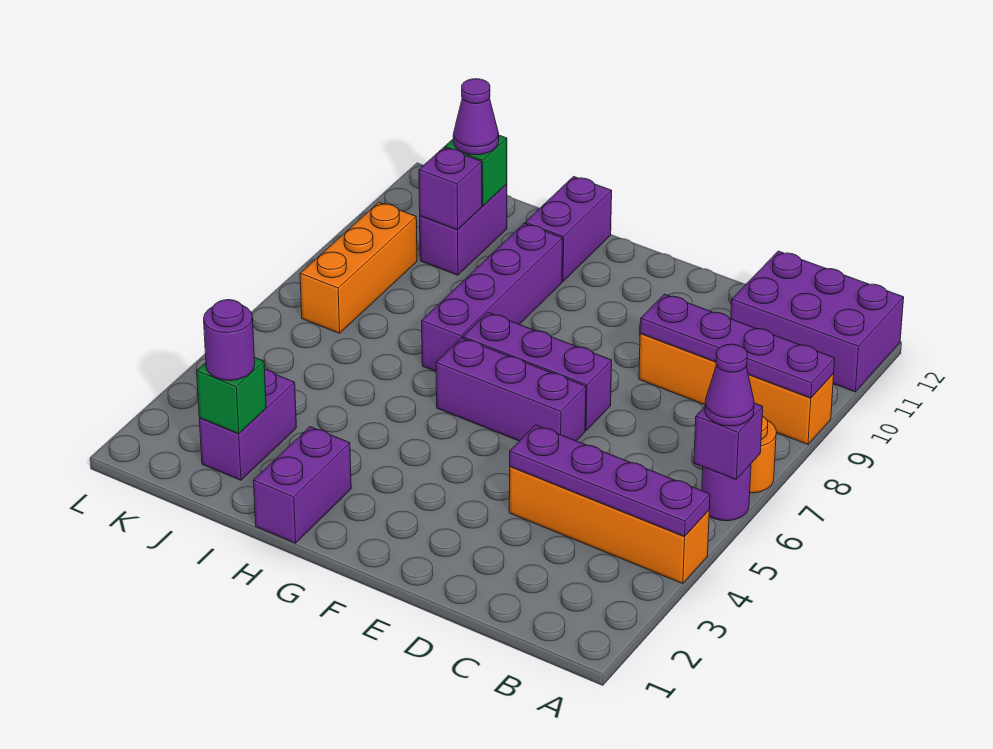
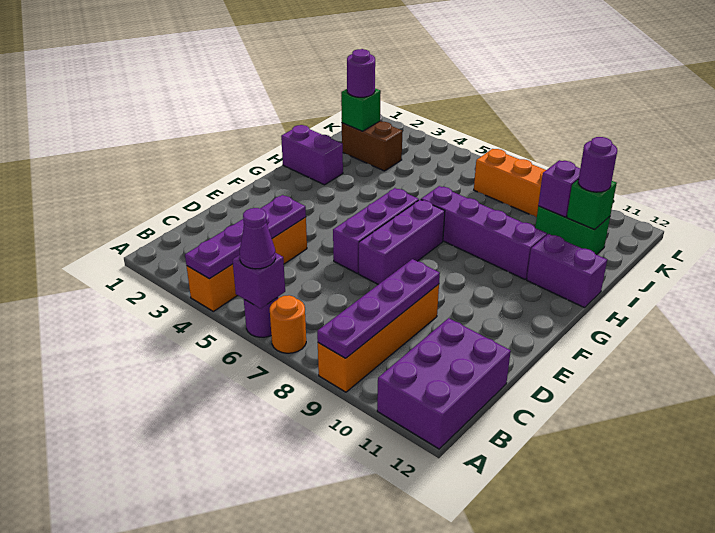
purple brick J2:J3 level 1 -> brown brick J2:J3 level 1
purple brick J10:J11 level 1 -> green brick J10:J11 level 1
purple cone J11 level 3 -> purple round brick J11 level 3

